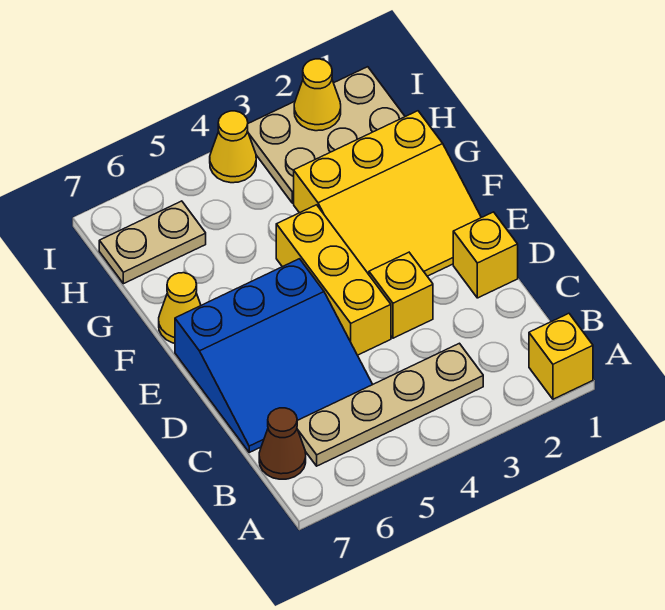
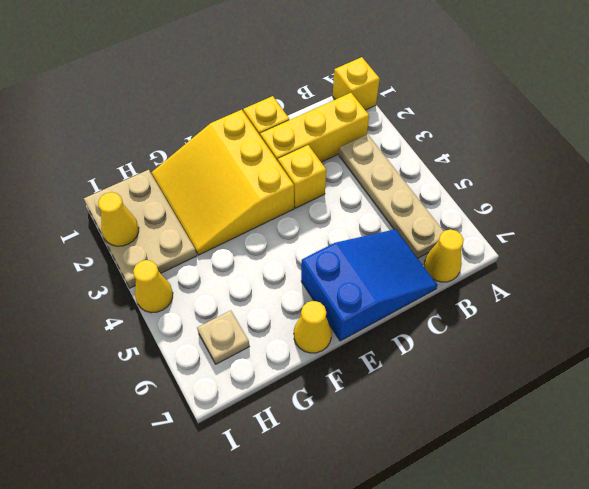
brown cone B7 level 1 -> yellow cone B7 level 1
blue slope C5:E7 level 1 top E -> blue slope C6:E7 level 1 top E
yellow brick D4:F4 level 1 -> yellow brick B2:D2 level 1
yellow slope E1:G3 level 1 top G -> yellow slope E1:G3 level 1 top E
tan plate H6:H7 level 1 -> tan plate H6 level 1

